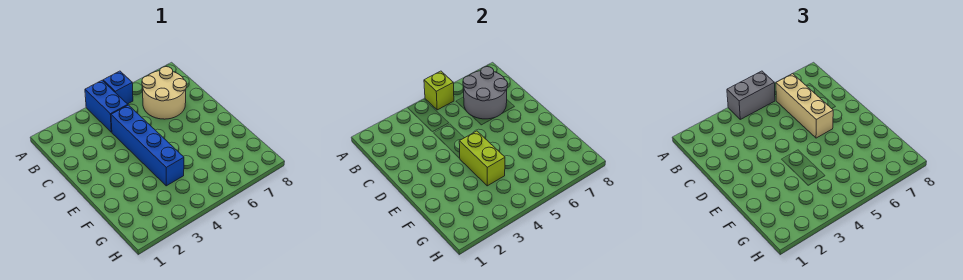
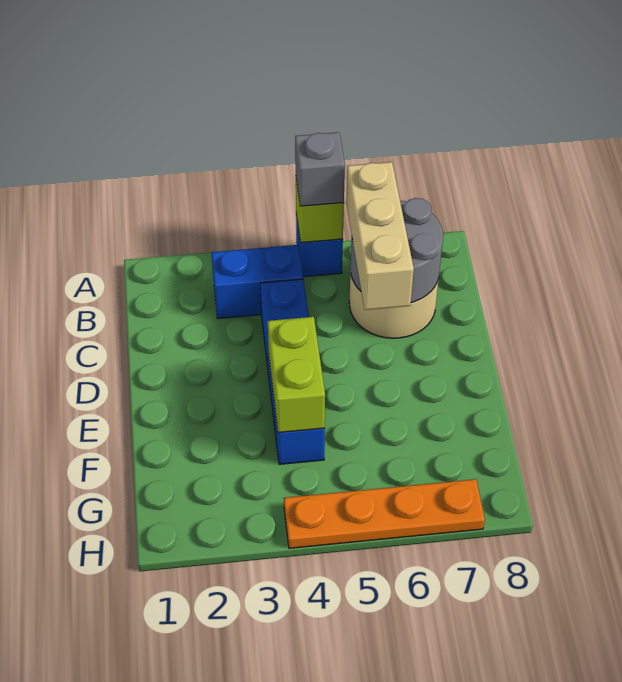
blue brick A4:B4 level 1 -> blue brick B3:B4 level 1
grey brick A4:A5 level 3 -> grey brick A5 level 3
none -> orange plate H4:H7 level 1

